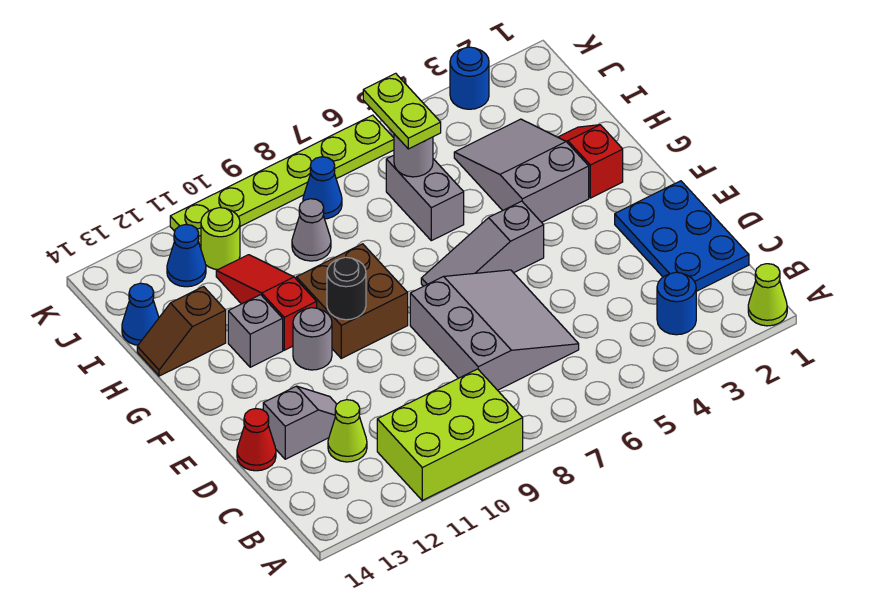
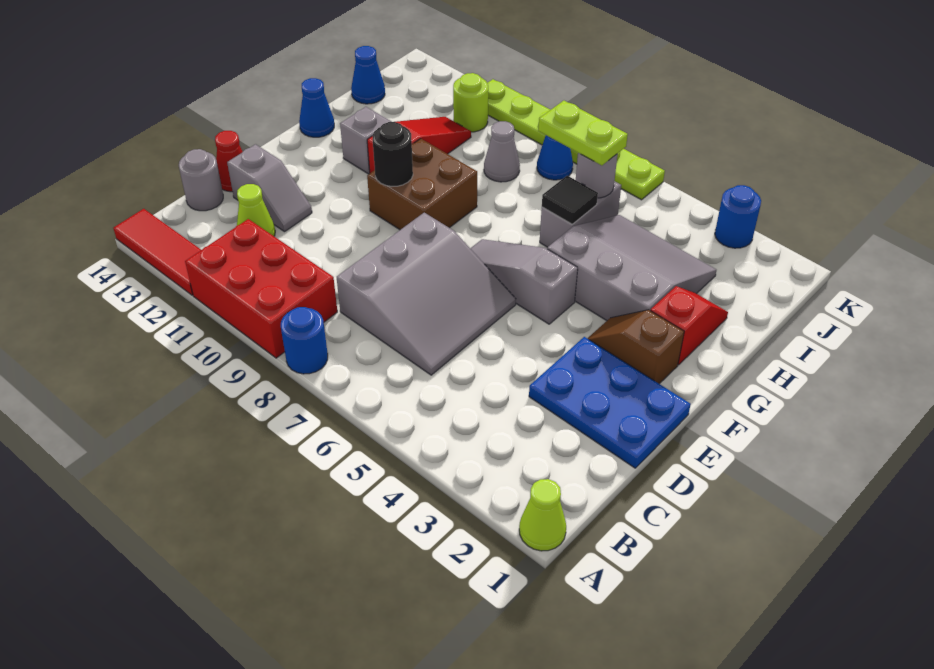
lime brick A9:B11 level 1 -> red brick A9:B11 level 1
none -> red tile A12:A14 level 1
blue round brick B3 level 1 -> blue round brick A8 level 1
blue plate C1:E2 level 1 -> blue plate D1:E3 level 1
grey round brick F11 level 1 -> grey round brick C14 level 1
grey slope G3:I4 level 1 top G -> grey slope G3:I5 level 1 top G
none -> black tile H6 level 2
brown slope H13:H14 level 1 top 13 -> brown slope F2:F3 level 1 top 2
lime plate I6:J6 level 3 -> lime plate I6:I7 level 3
blue cone J12 level 1 -> blue cone G14 level 1

